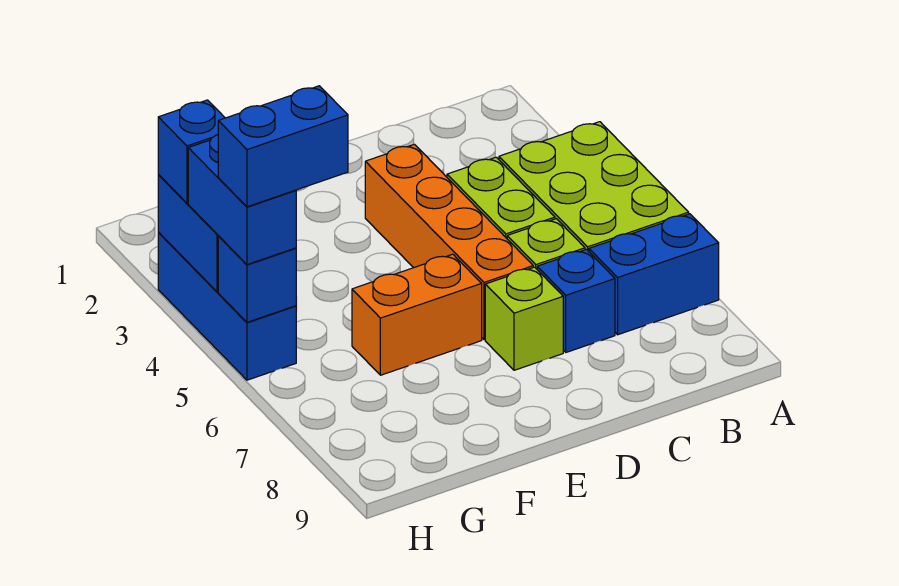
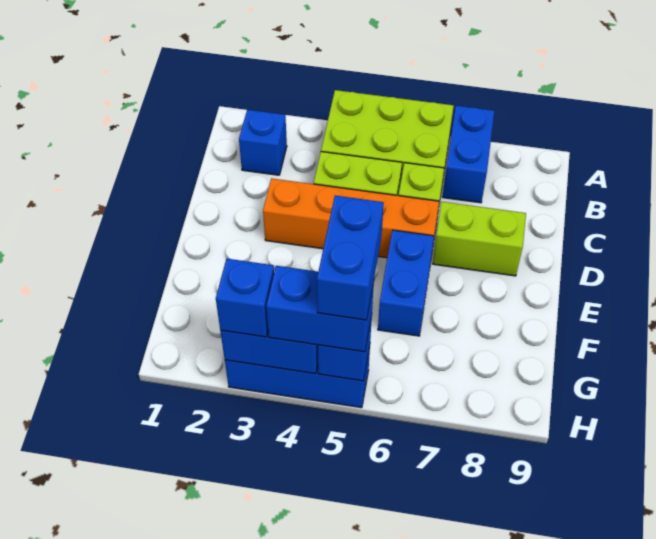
blue brick C7 level 1 -> blue brick B2 level 1
lime brick D7 level 1 -> lime brick D7:D8 level 1
orange brick E6:F6 level 1 -> blue brick E6:F6 level 1

